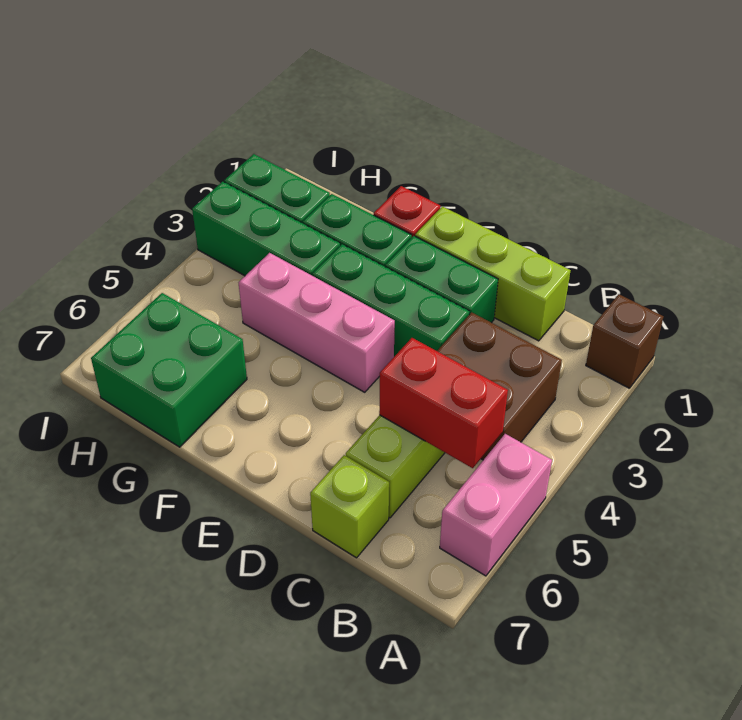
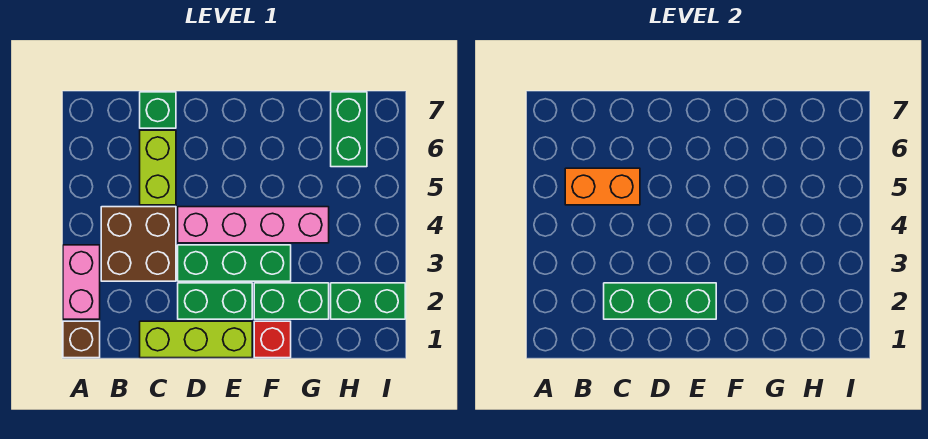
pink brick A5:A6 level 1 -> pink brick A2:A3 level 1
red brick B5:C5 level 2 -> orange brick B5:C5 level 2
lime brick C7 level 1 -> green brick C7 level 1
pink brick E4:G4 level 1 -> pink brick D4:G4 level 1
green brick G3:I3 level 1 -> green brick C2:E2 level 2
green brick G6:H7 level 1 -> green brick H6:H7 level 1

